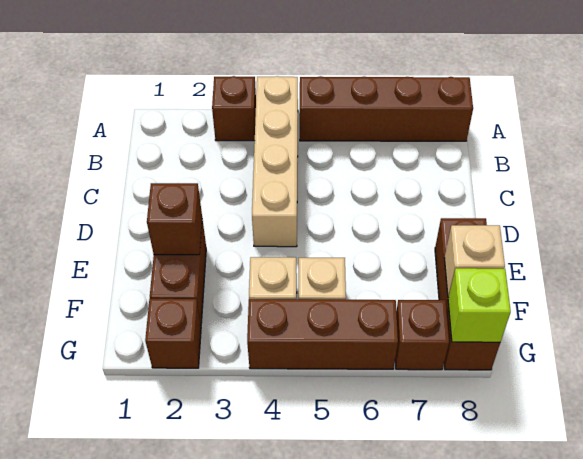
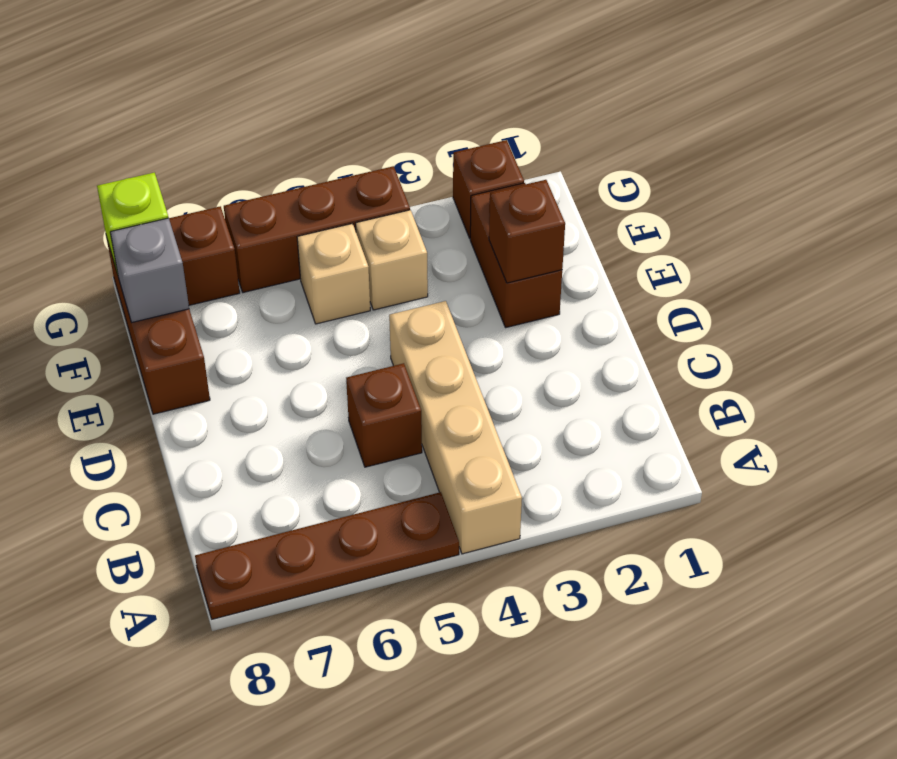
brown brick A3 level 1 -> brown brick C5 level 1
brown brick A5:A8 level 1 -> brown plate A5:A8 level 1
tan brick F8 level 2 -> grey brick F8 level 2

